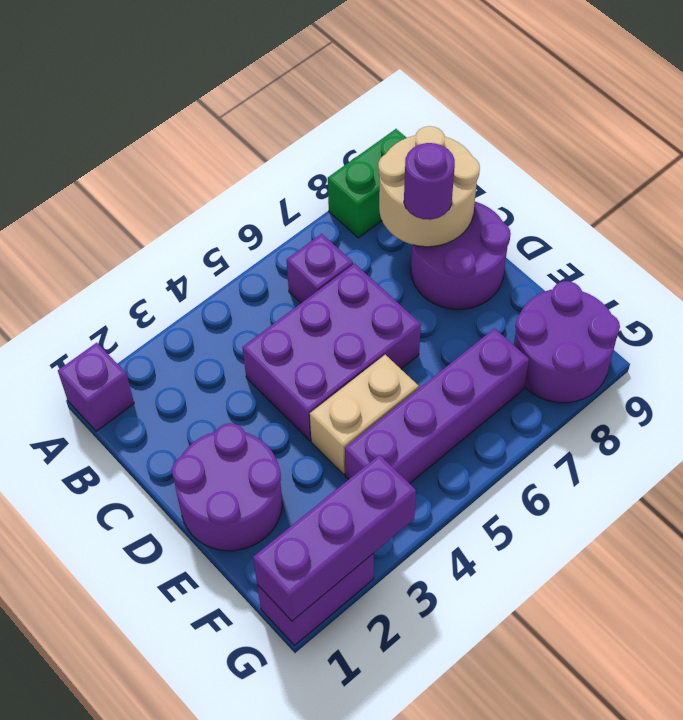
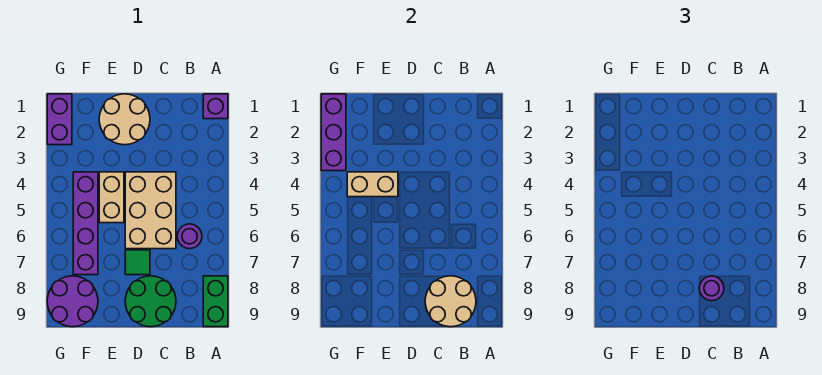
purple brick B6 level 1 -> purple round brick B6 level 1
purple brick C4:D6 level 1 -> tan brick C4:D6 level 1
purple round brick C8:D9 level 1 -> green round brick C8:D9 level 1
purple round brick D1:E2 level 1 -> tan round brick D1:E2 level 1
none -> green tile D7 level 1
none -> tan brick E4:F4 level 2

